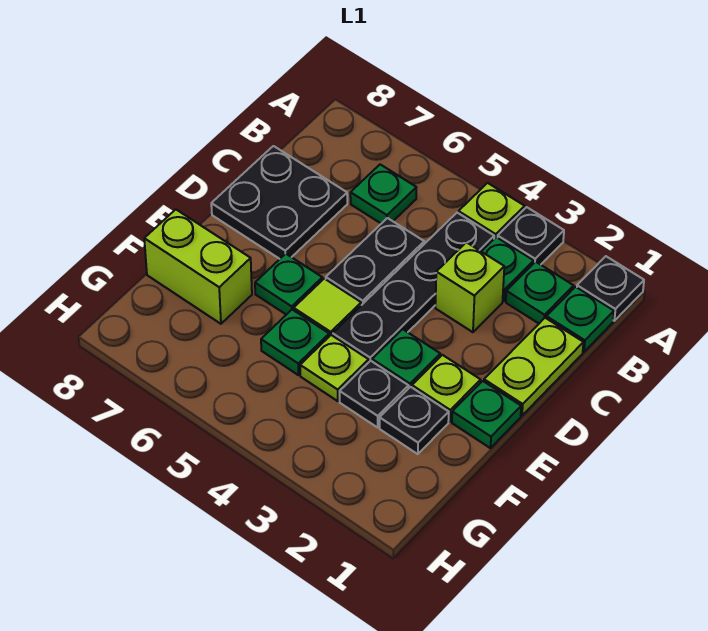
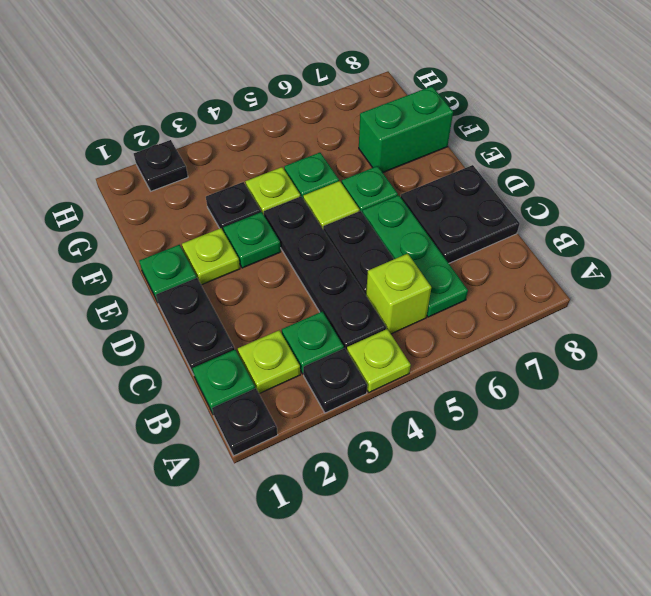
green plate B2 level 1 -> lime plate B2 level 1
green plate B6 level 1 -> green plate B6:D6 level 1
lime plate C1:D1 level 1 -> black plate C1:D1 level 1
lime brick C3 level 1 -> lime brick B5 level 1
black plate F2 level 1 -> black plate H2 level 1
lime brick F7:F8 level 1 -> green brick F7:F8 level 1

